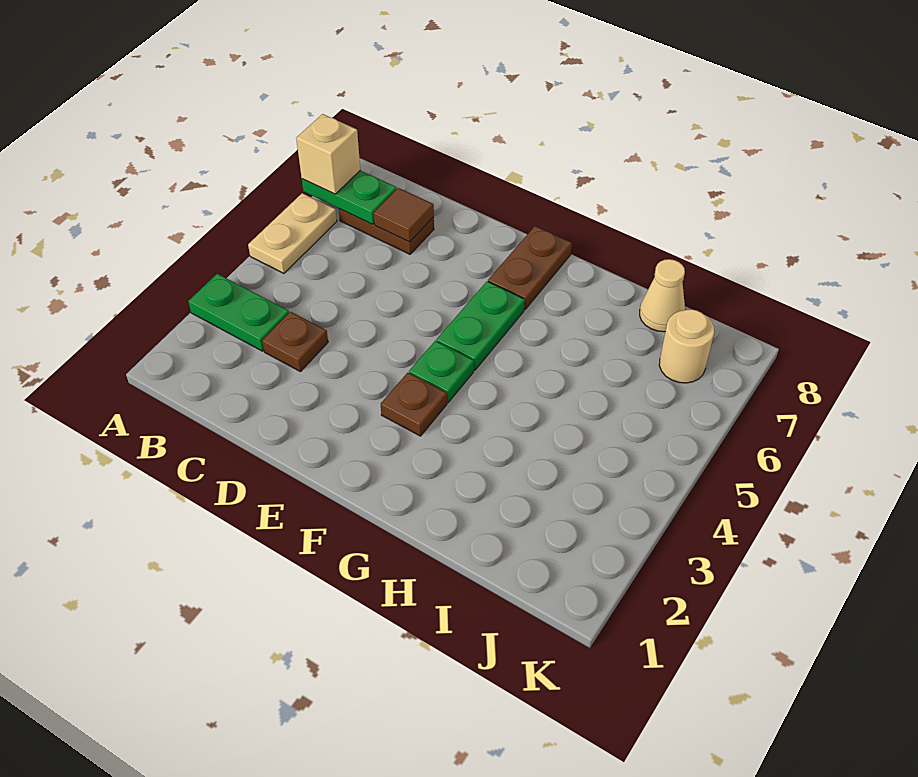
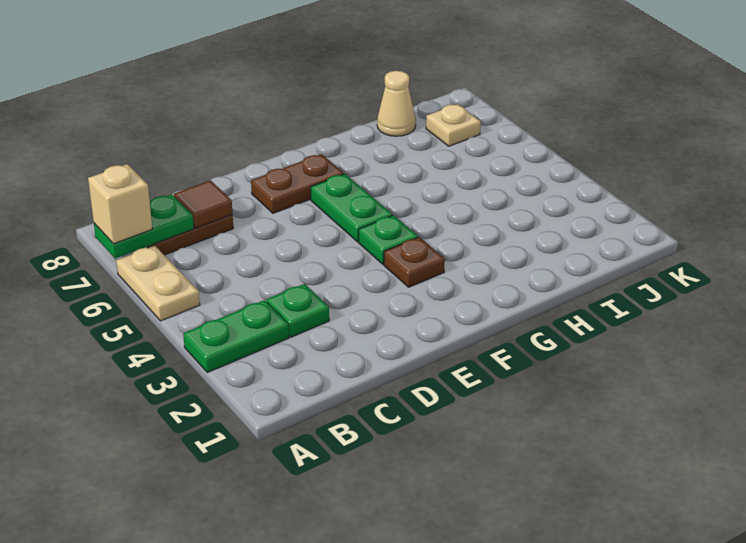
brown plate C3 level 1 -> green plate C3 level 1
brown plate F7:F8 level 1 -> brown plate E7:F7 level 1
tan round brick J7 level 1 -> tan plate J7 level 1

